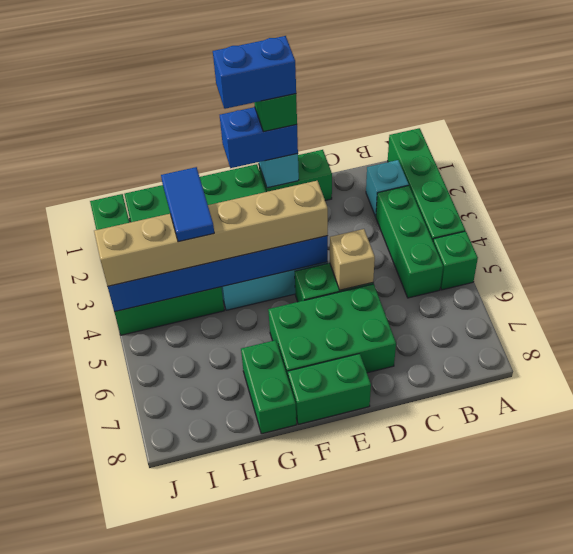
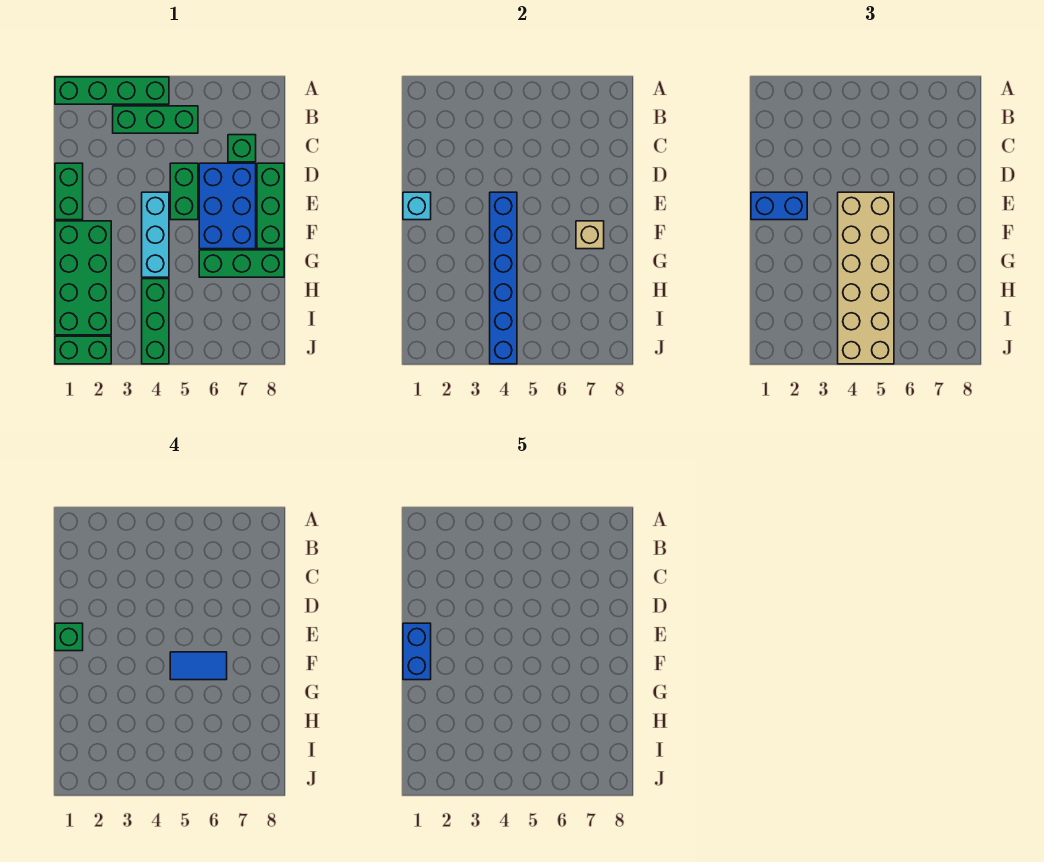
green brick A5 level 1 -> green brick C7 level 1
cyan brick B2 level 1 -> none
tan brick D5 level 2 -> tan brick F7 level 2
green brick D6:F7 level 1 -> blue brick D6:F7 level 1
blue brick E1:F1 level 3 -> blue brick E1:E2 level 3
tan brick E4:J4 level 3 -> tan brick E4:J5 level 3
green brick E8:F8 level 1 -> green brick D8:F8 level 1
green brick G7:G8 level 1 -> green brick G6:G8 level 1
blue tile H3:H4 level 4 -> blue tile F5:F6 level 4

